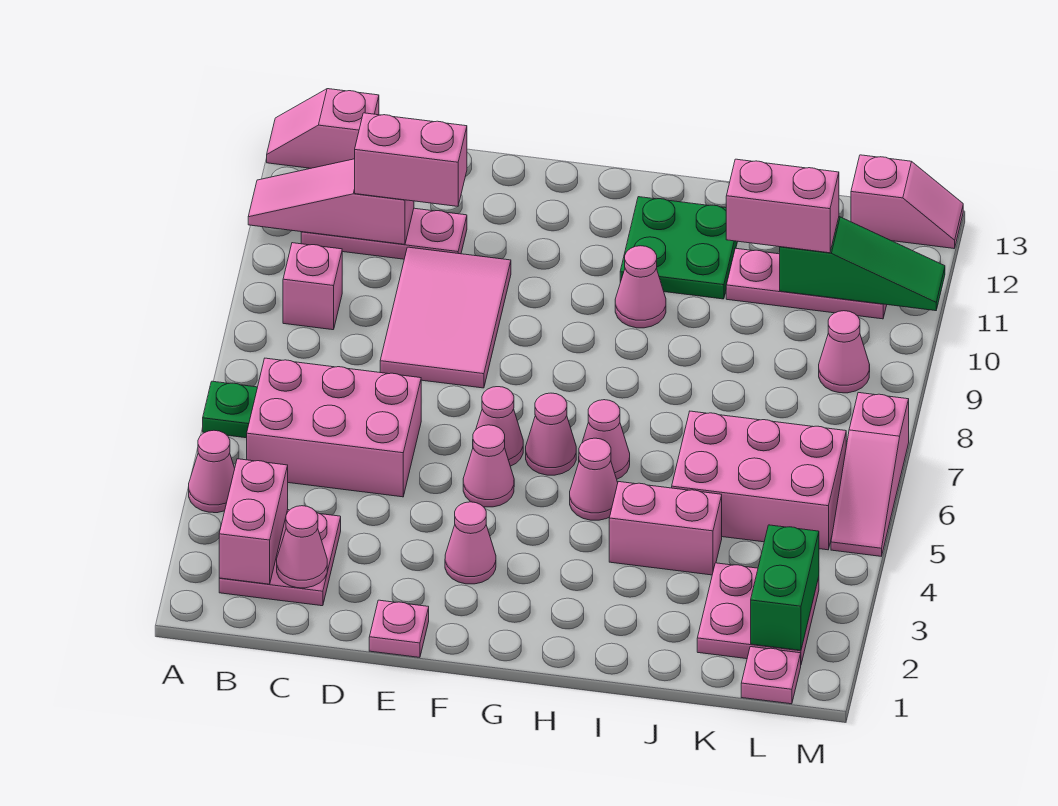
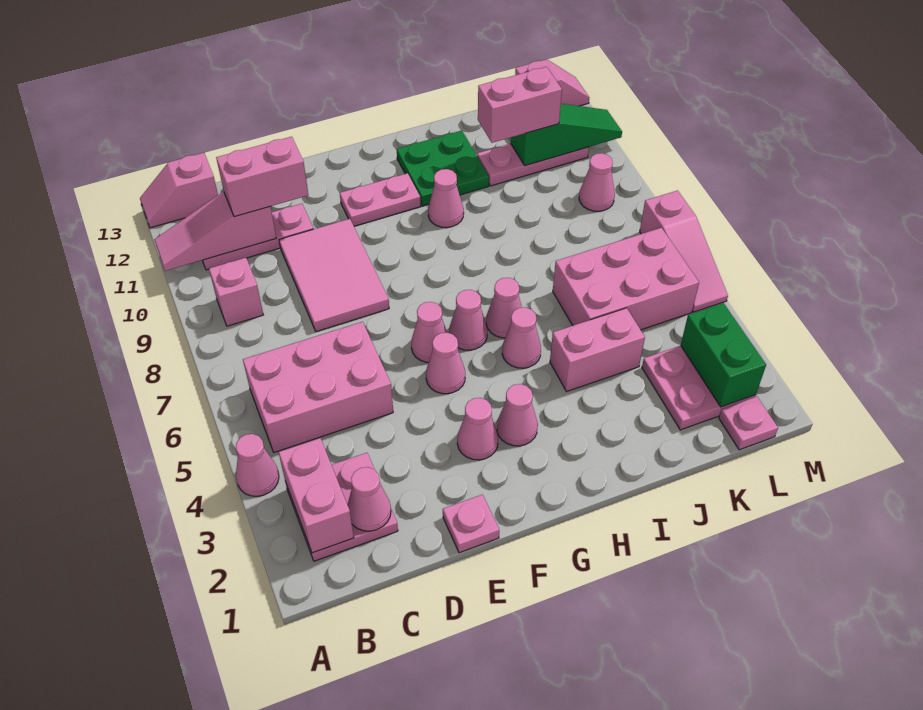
green plate A6 level 1 -> none
none -> pink plate F11:G11 level 1
none -> pink cone G3 level 1

